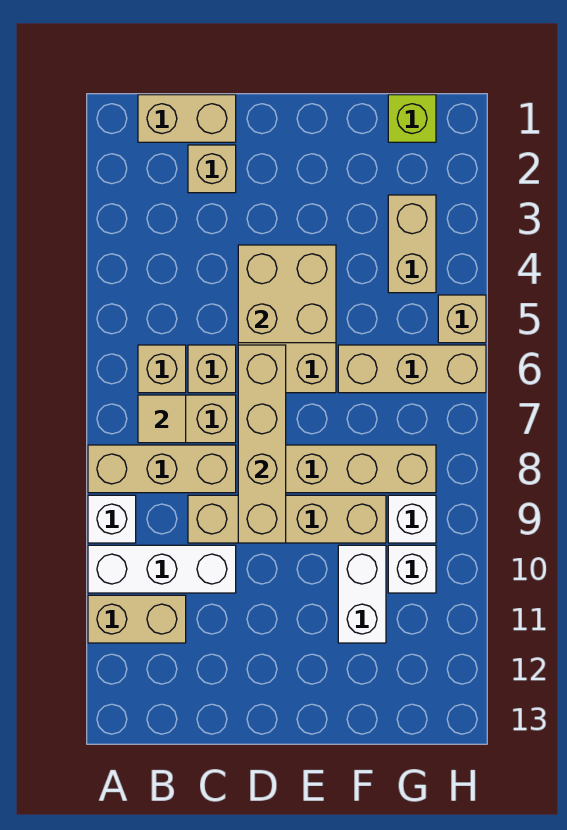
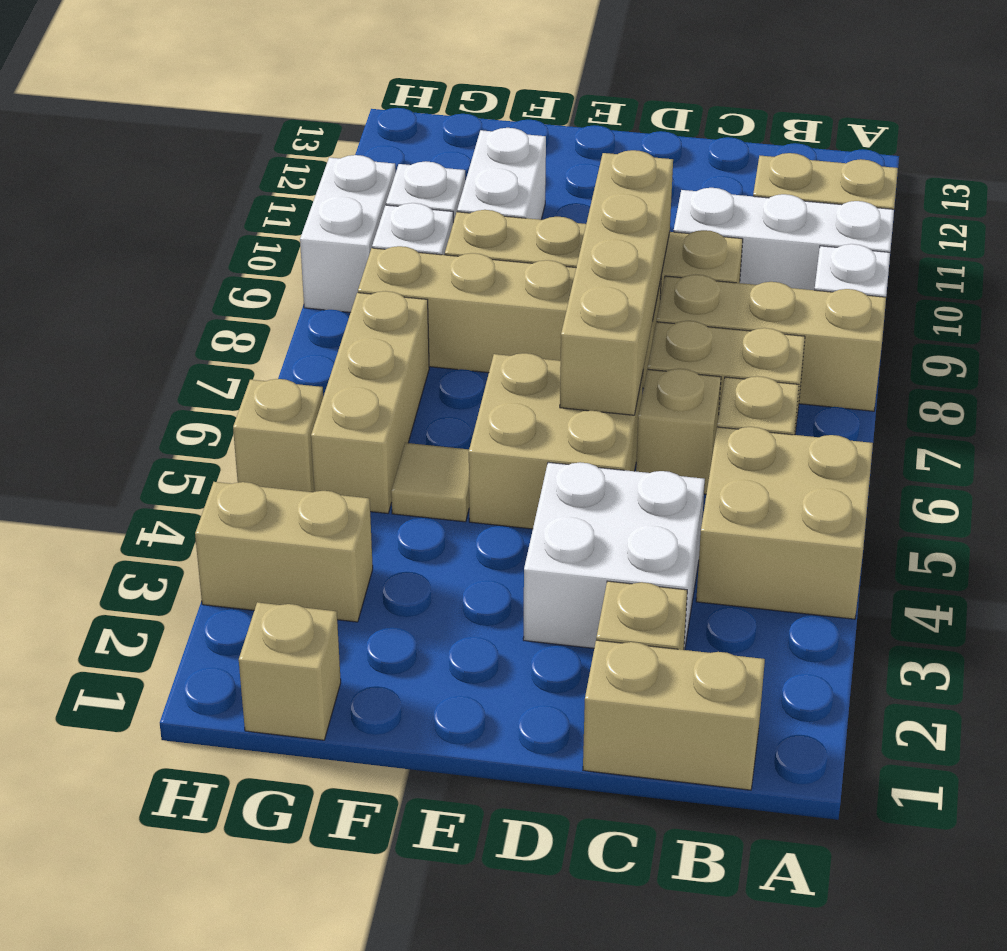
tan tile B7 level 2 -> tan tile F5 level 1
none -> white brick C3:D4 level 1
tan brick D4:E5 level 2 -> tan brick A4:B5 level 1
tan brick F6:H6 level 1 -> tan brick G5:G7 level 1
lime brick G1 level 1 -> tan brick G1 level 1
tan brick G3:G4 level 1 -> tan brick G3:H3 level 1
none -> white brick H9:H10 level 1

